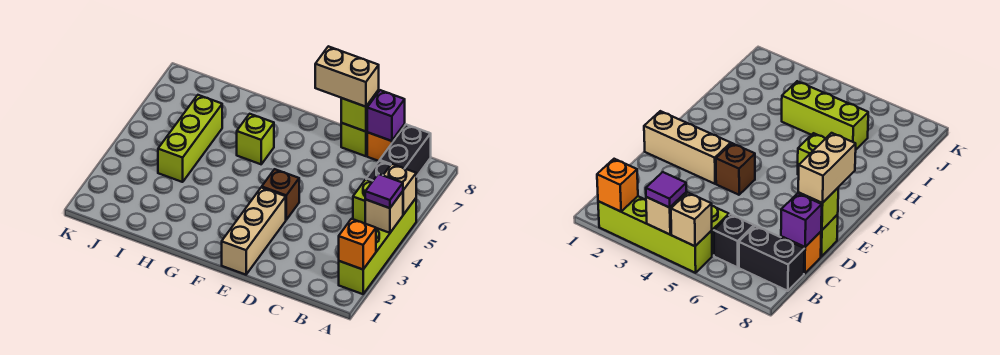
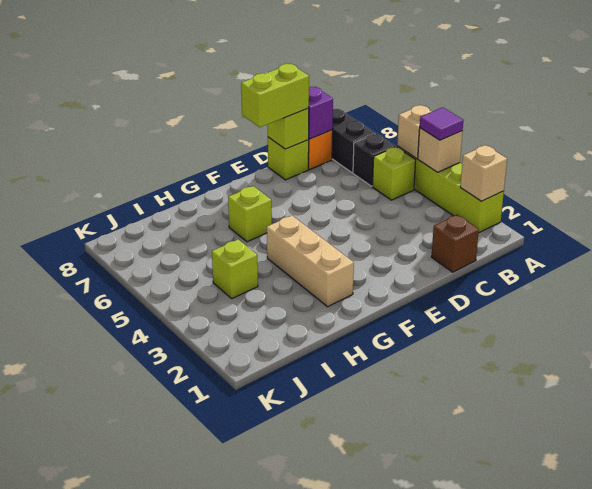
orange brick A2 level 2 -> tan brick A2 level 2
tan brick D8:E8 level 3 -> lime brick D8:E8 level 3
tan brick E1:E3 level 1 -> tan brick G2:G4 level 1
brown brick E4 level 1 -> brown brick C1 level 1
lime brick I4:I6 level 1 -> lime brick I4 level 1

